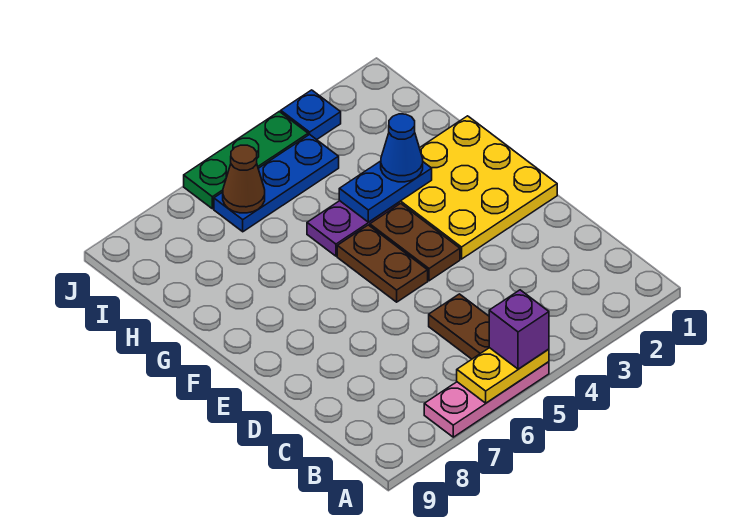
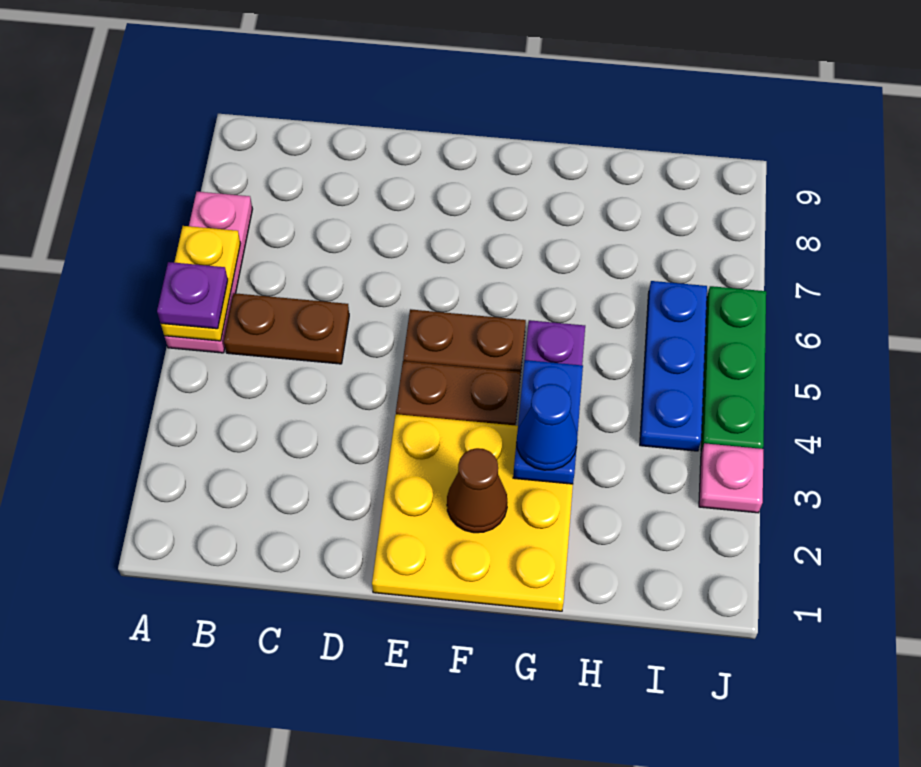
purple brick A5 level 3 -> purple plate A5 level 3
brown cone I6 level 2 -> brown cone F2 level 2
blue plate J3 level 1 -> pink plate J3 level 1

